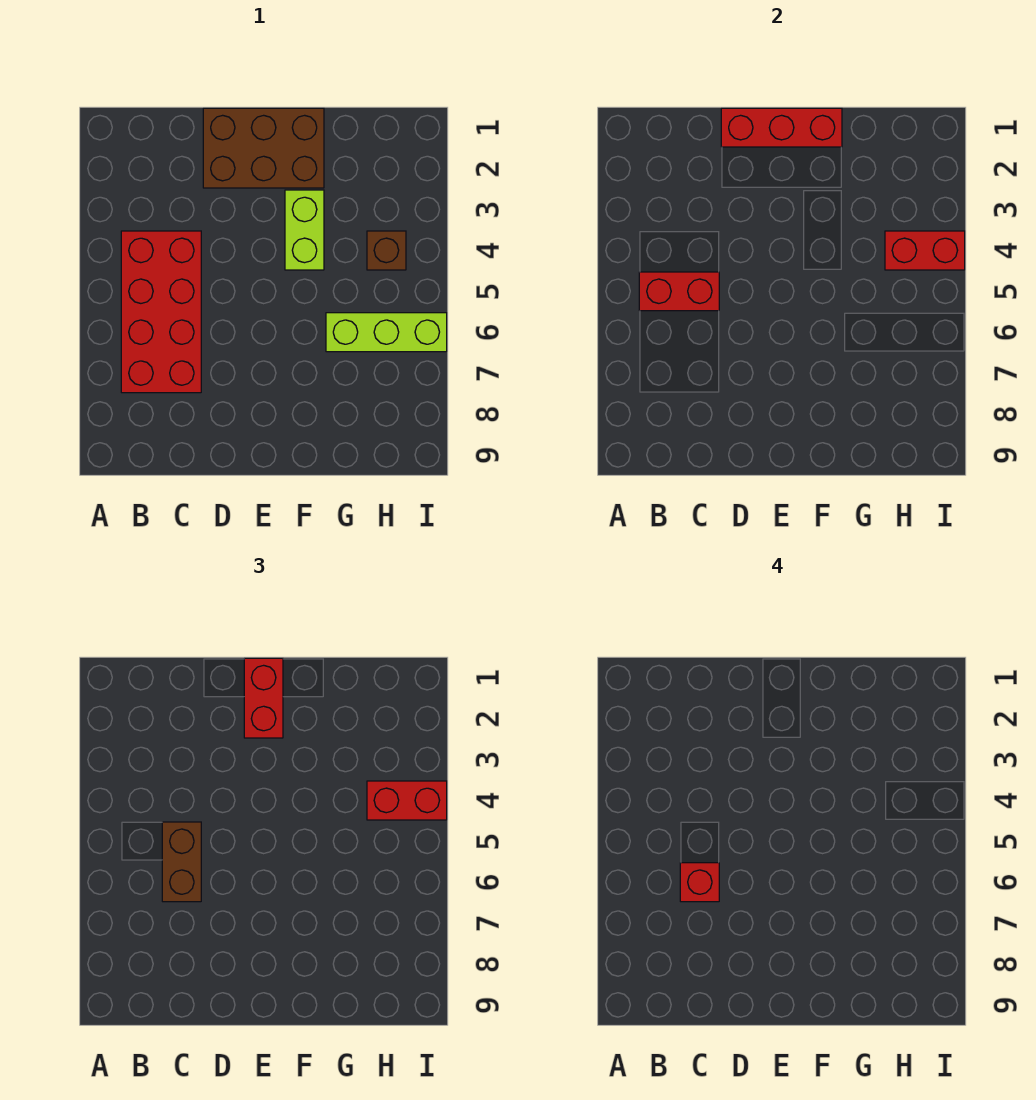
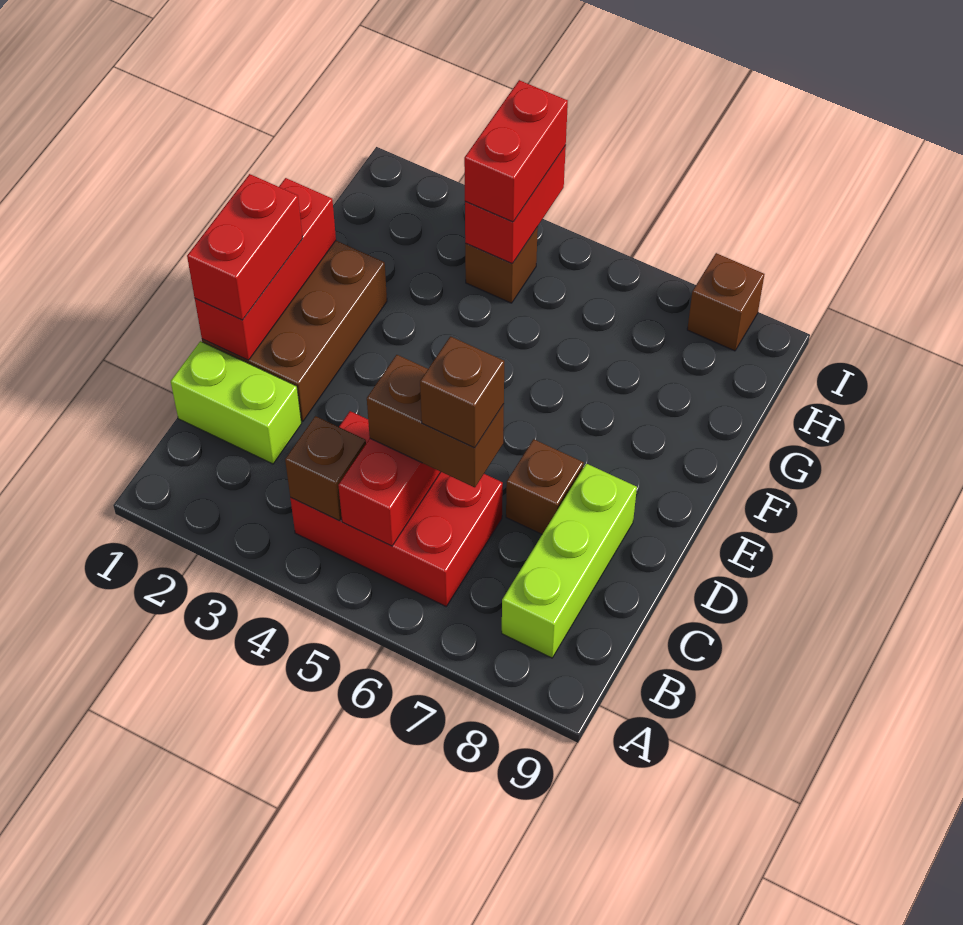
red brick B4:C7 level 1 -> red brick B4:C6 level 1
none -> brown brick B4 level 2
red brick C6 level 4 -> brown brick C6 level 4
none -> brown brick D7 level 1
red brick E1:E2 level 3 -> red brick D1:E1 level 3
lime brick F3:F4 level 1 -> lime brick C1:C2 level 1
lime brick G6:I6 level 1 -> lime brick B8:D8 level 1
none -> brown brick I8 level 1

